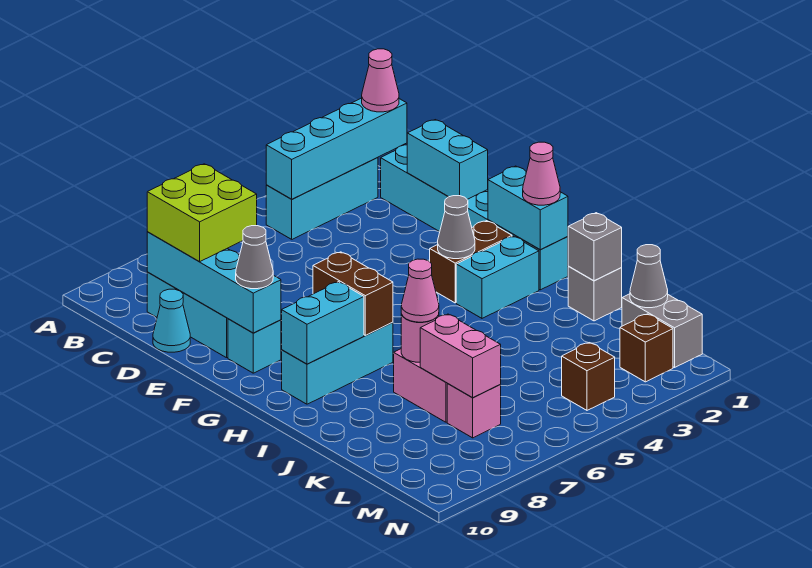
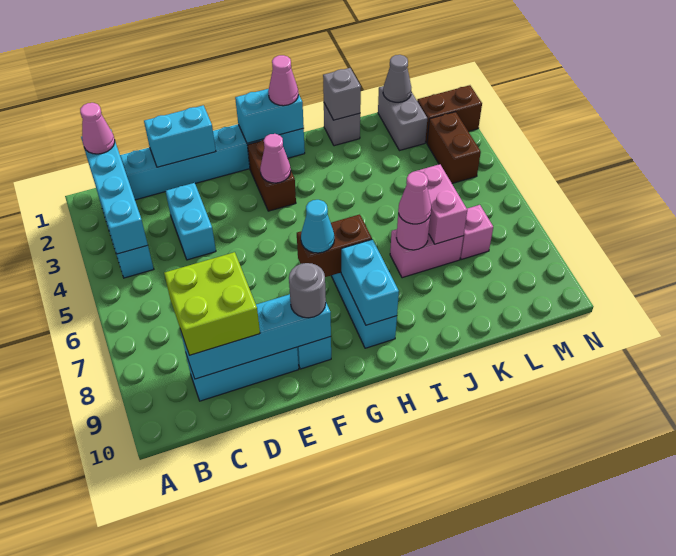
cyan cone D10 level 1 -> cyan cone G7 level 3
grey cone F9 level 3 -> grey round brick F9 level 3
grey cone G3 level 2 -> pink cone G3 level 2
cyan brick H2:H3 level 1 -> cyan brick D3:D4 level 1
pink brick K7:L7 level 2 -> pink brick K6:K7 level 2
grey brick L1:M1 level 1 -> grey brick L1:L2 level 1
brown brick M2 level 1 -> brown brick M2:N2 level 1
brown brick M4 level 1 -> brown brick M3:M4 level 1

